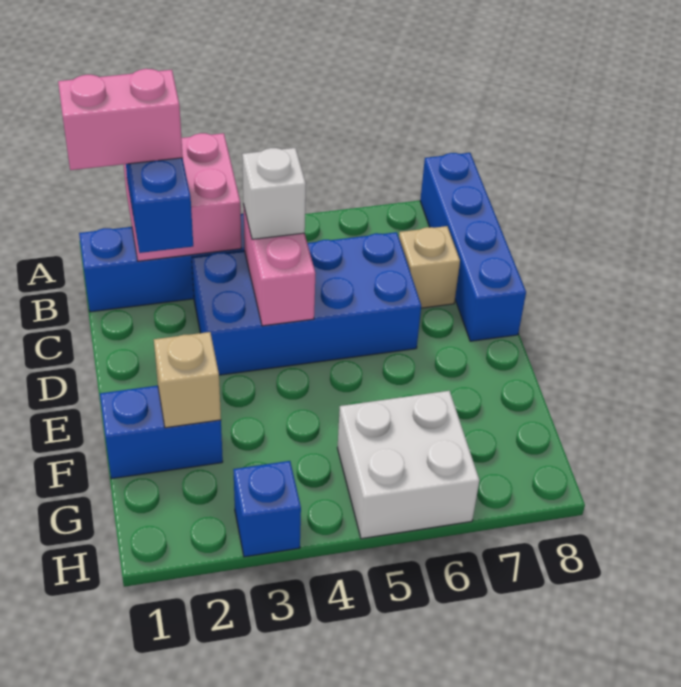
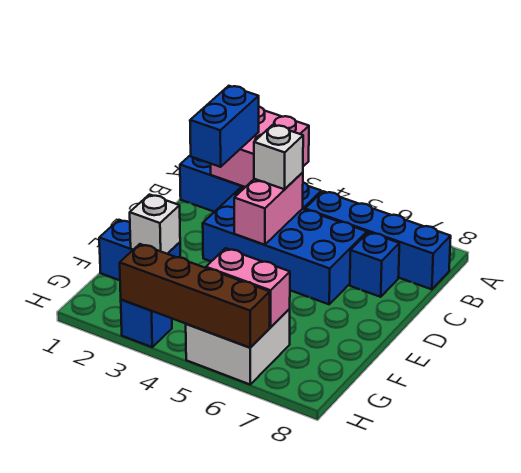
blue brick A8:D8 level 1 -> blue brick B5:B8 level 1
pink brick B1:B2 level 4 -> pink brick G5:G6 level 2
tan brick C7 level 1 -> blue brick C7 level 1
tan brick F2 level 2 -> white brick F2 level 2
none -> brown brick H3:H6 level 2

